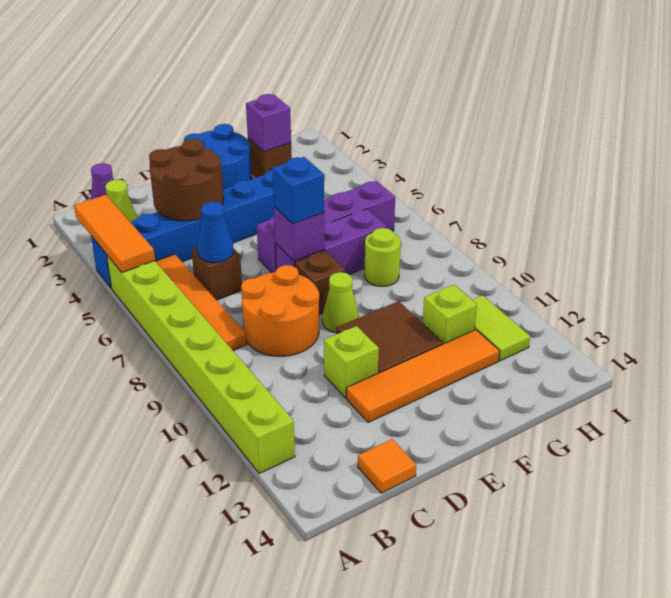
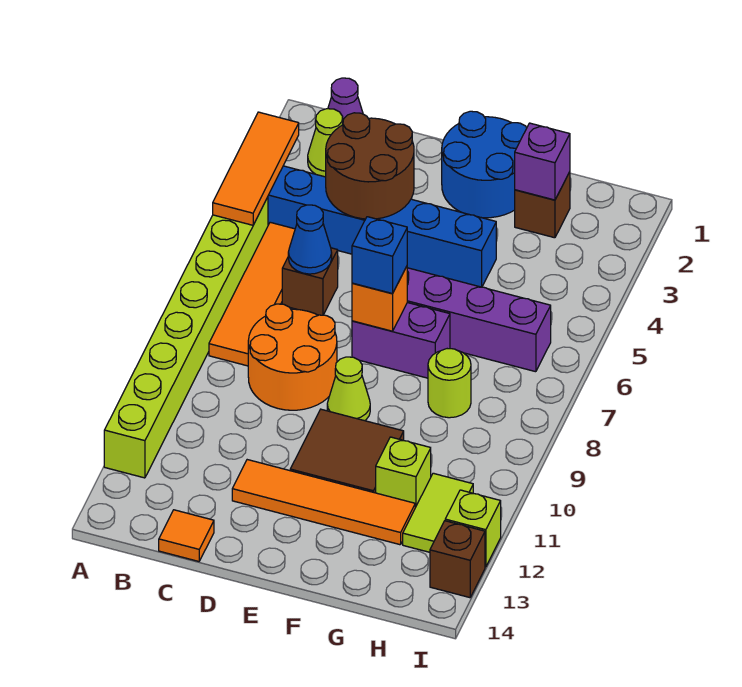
lime brick D11 level 1 -> lime brick I12 level 1
purple brick E7:G7 level 1 -> purple brick E7:F7 level 1
purple brick E7 level 2 -> orange brick E7 level 2
brown brick E8 level 1 -> brown brick I13 level 1

